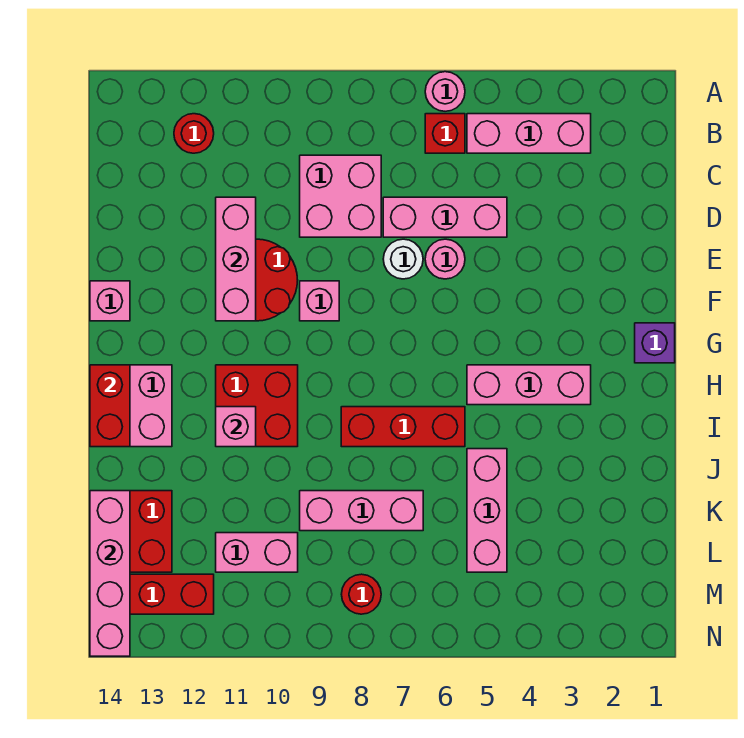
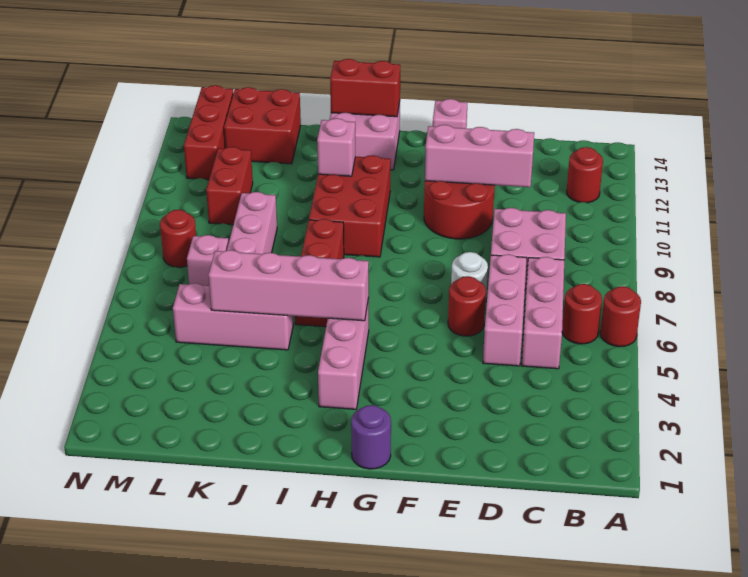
pink round brick A6 level 1 -> red round brick A6 level 1
pink brick B3:B5 level 1 -> pink brick C5:C7 level 1
red brick B6 level 1 -> red round brick B6 level 1
pink round brick E6 level 1 -> red round brick E6 level 1
pink brick F9 level 1 -> pink brick L7 level 1
purple brick G1 level 1 -> purple round brick G1 level 1
red brick H10:I11 level 1 -> red brick H9:I11 level 1
pink brick K14:N14 level 2 -> pink brick H5:K5 level 2
pink brick L10:L11 level 1 -> red brick L10:L11 level 1

